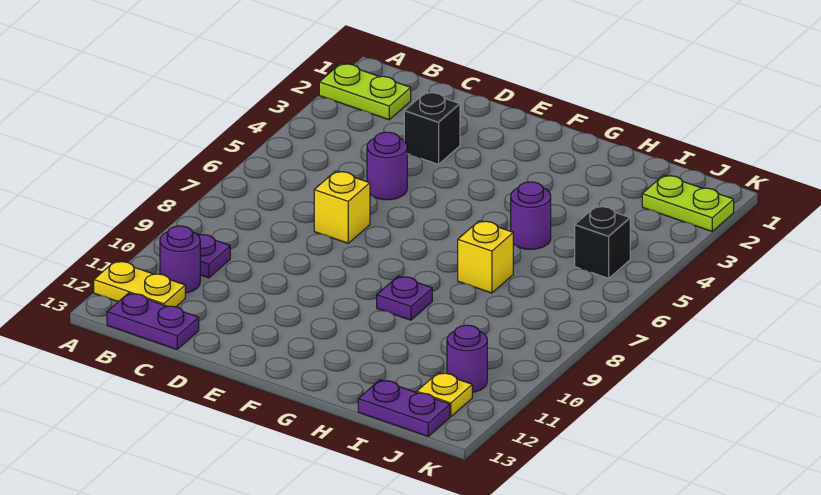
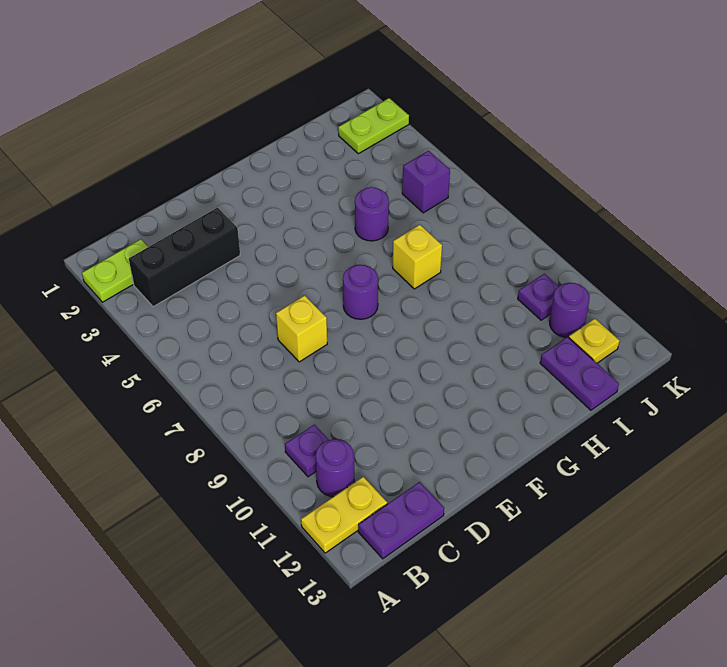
black brick D3 level 1 -> black brick B3:D3 level 1
purple round brick D5 level 1 -> purple round brick F7 level 1
purple plate G9 level 1 -> purple plate J10 level 1
purple plate I13:J13 level 1 -> purple plate I12:I13 level 1
black brick J5 level 1 -> purple brick J5 level 1

